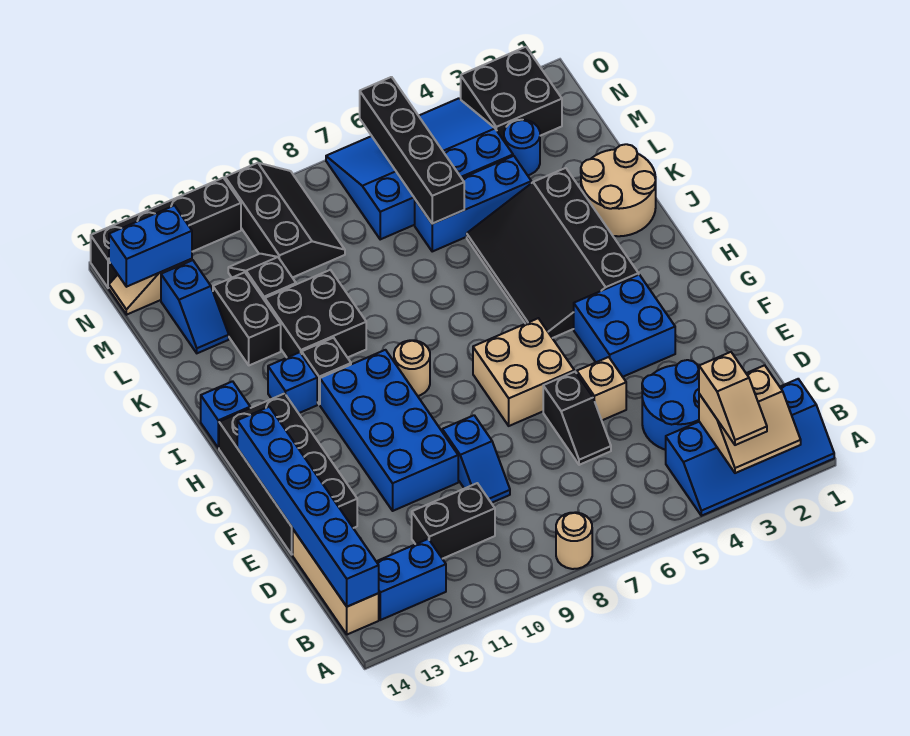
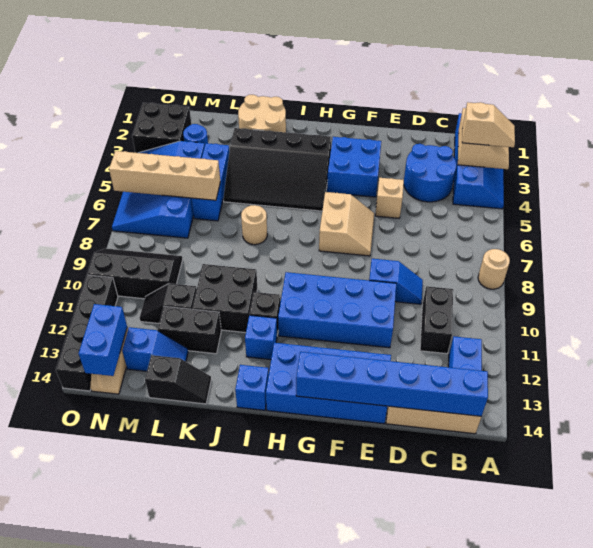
black slope D6:E6 level 1 top E -> black slope K14:L14 level 1 top L
black brick E13:H14 level 1 -> blue brick E13:H14 level 1
tan brick F6:G7 level 1 -> tan slope F6:G7 level 1 top G
tan round brick H9 level 1 -> tan round brick J7 level 1
black brick L6:O6 level 2 -> tan brick L6:O6 level 2

